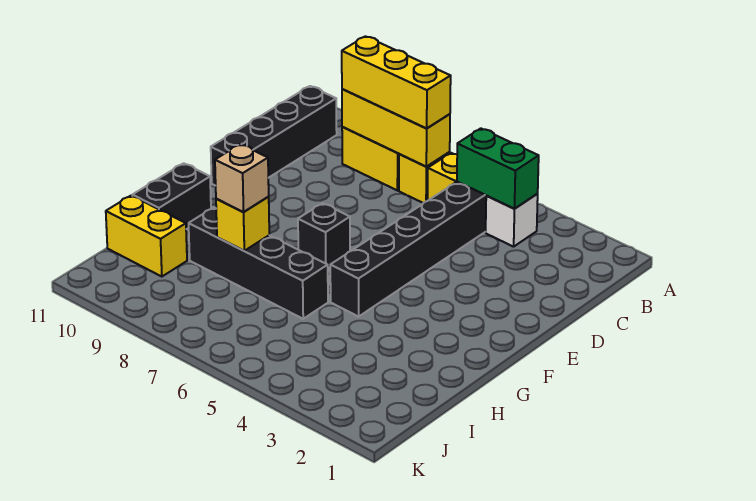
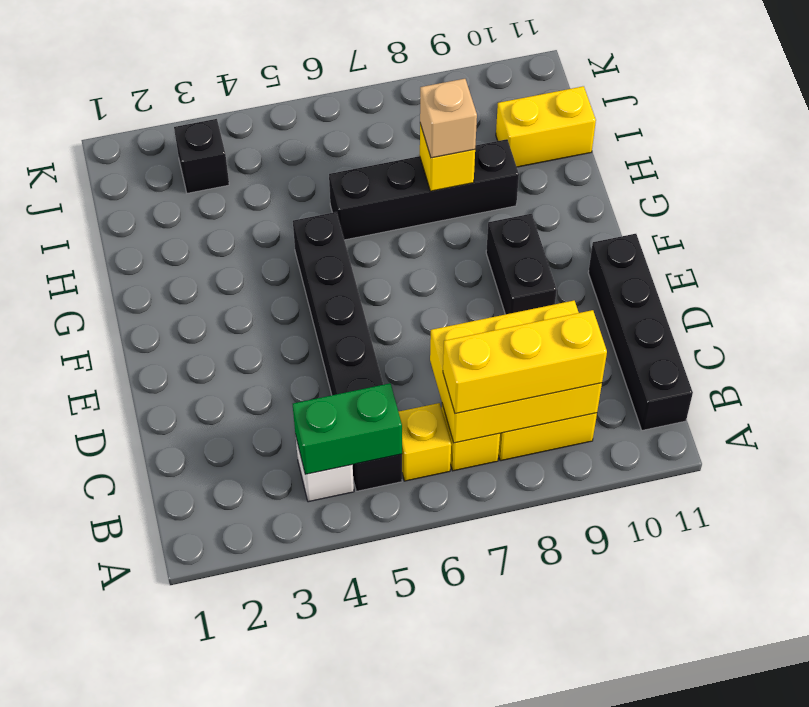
yellow brick B7:B9 level 2 -> yellow brick B7:C9 level 2
black brick F7 level 1 -> black brick J3 level 1
black brick G11:H11 level 1 -> black brick E9:F9 level 1

